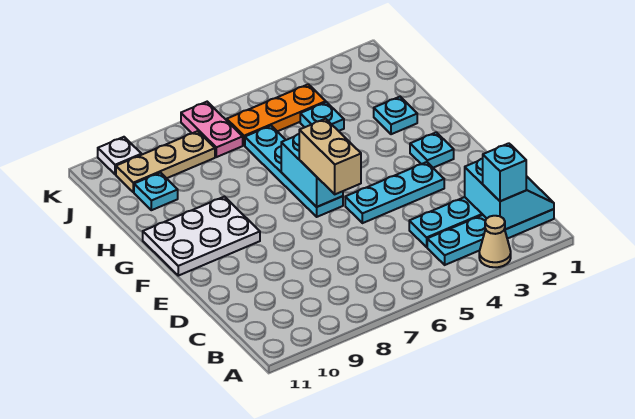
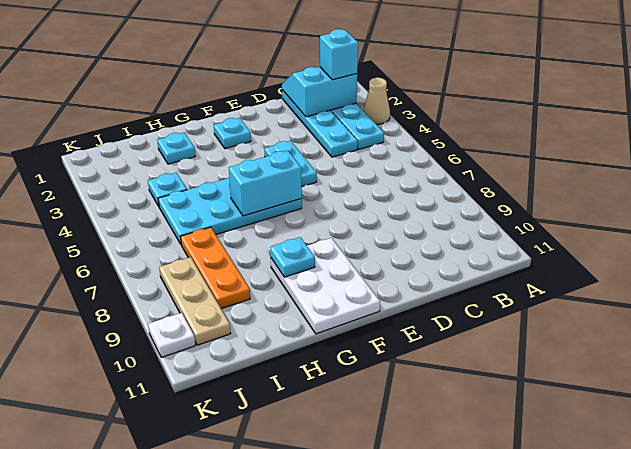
cyan plate E3:E5 level 1 -> cyan plate E4:E5 level 1
tan brick E6:F6 level 3 -> none
cyan plate F6:I6 level 1 -> cyan plate F5:I6 level 1
cyan plate I10 level 1 -> cyan plate G9 level 2
orange plate J4:J6 level 1 -> orange plate I7:I9 level 1
pink plate J7:K7 level 1 -> none

